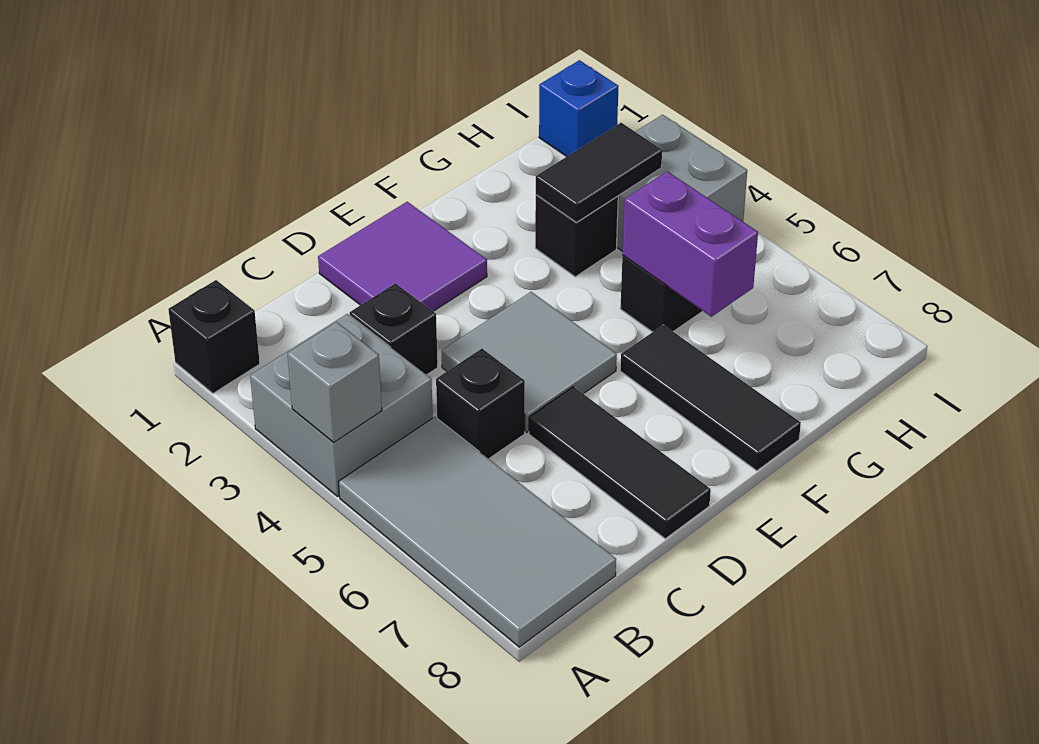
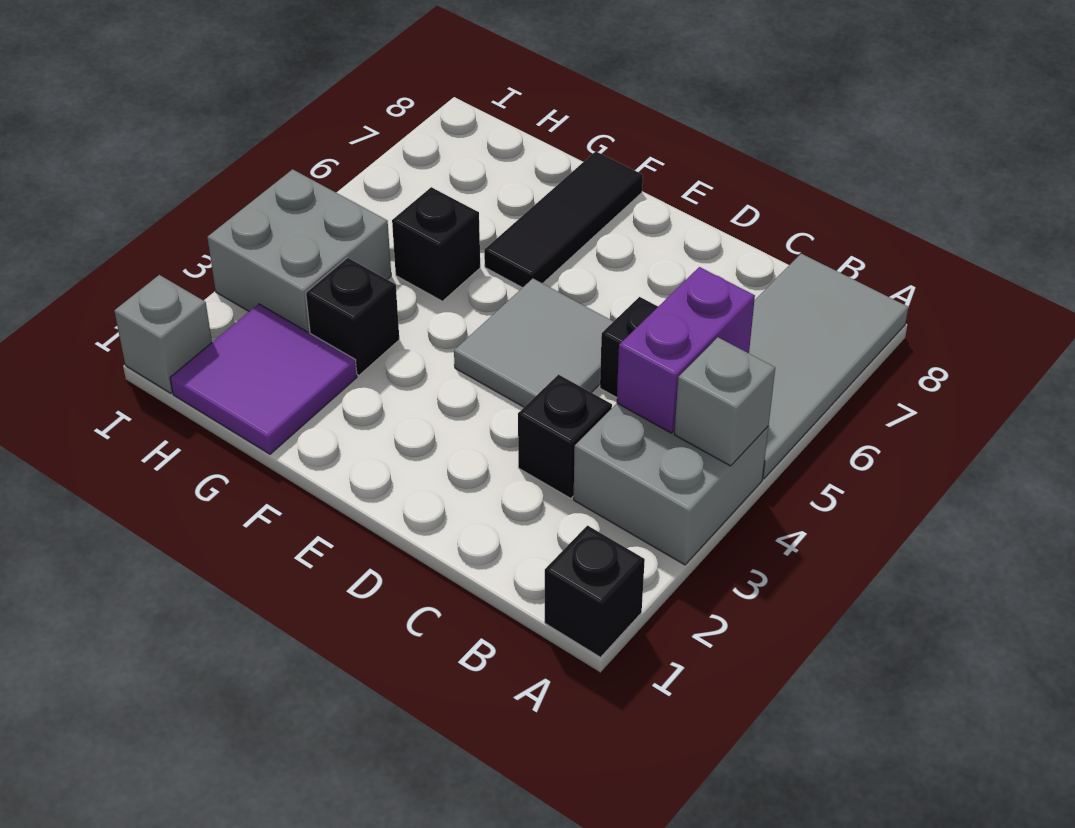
purple tile D1:E2 level 1 -> purple tile G1:H2 level 1
black tile D6:D8 level 1 -> none
black tile G3:H3 level 2 -> none
purple brick G5:G6 level 2 -> purple brick B4:B5 level 2
blue brick I1 level 1 -> grey brick I1 level 1

